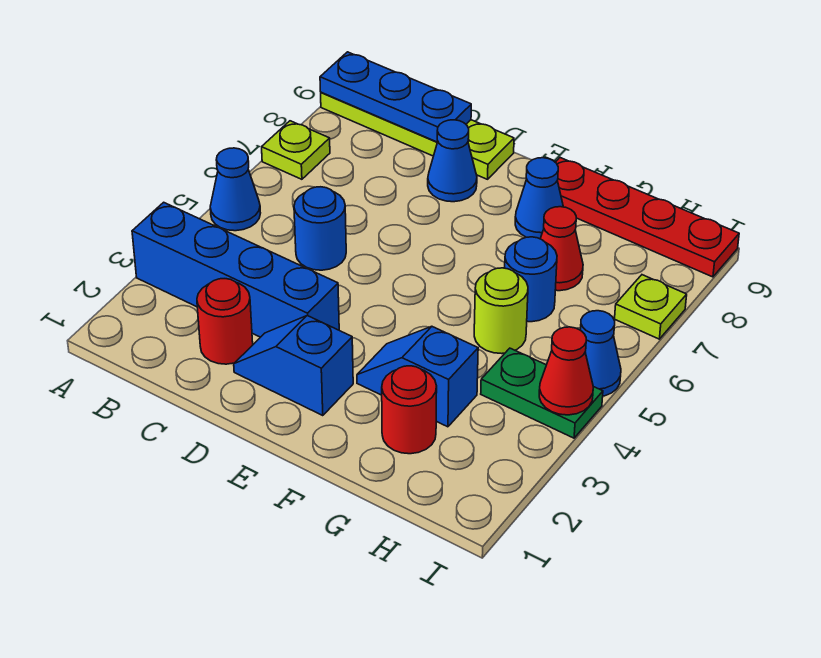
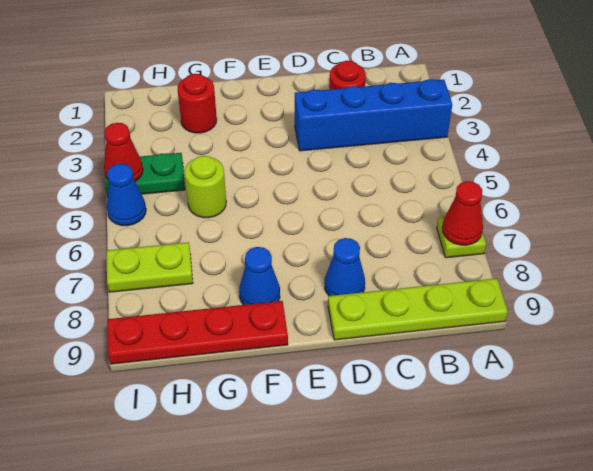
blue cone A5 level 1 -> none
blue plate A9:C9 level 2 -> none
blue round brick C5 level 1 -> none
blue slope D2:E2 level 1 top E -> none
blue slope F3:G3 level 1 top G -> none
blue round brick G6 level 1 -> none
red cone G7 level 1 -> red cone A7 level 2
lime plate I7 level 1 -> lime plate H7:I7 level 1

